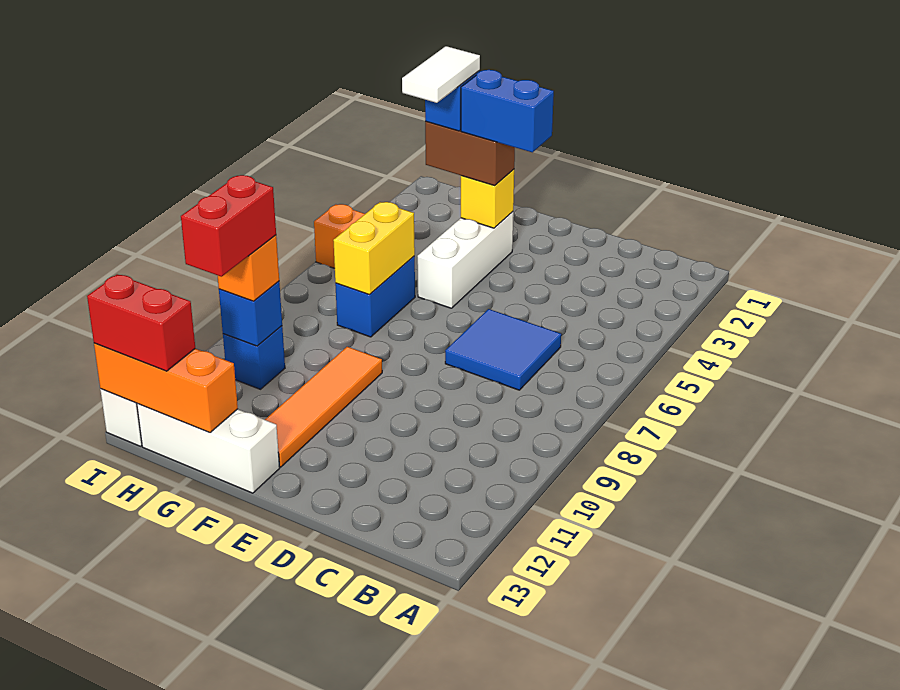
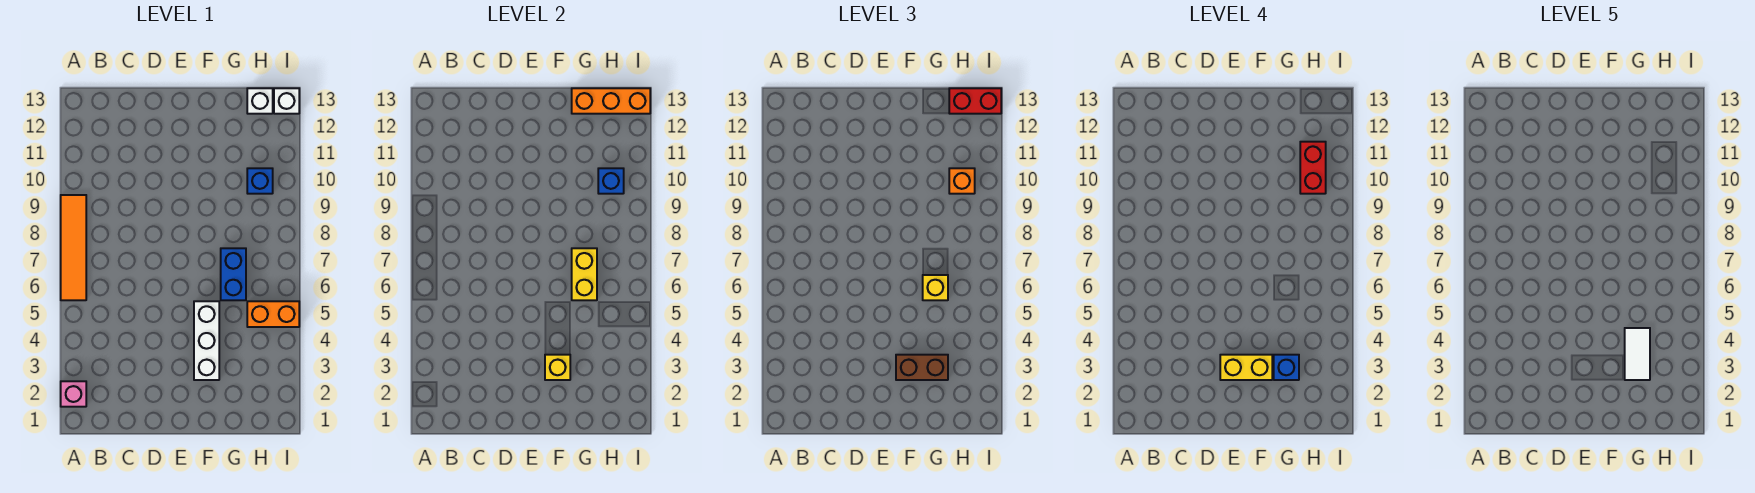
none -> pink brick A2 level 1
blue tile C6:D7 level 1 -> none
blue brick E3:F3 level 4 -> yellow brick E3:F3 level 4
orange tile F9:F12 level 1 -> orange tile A6:A9 level 1
white brick F13:H13 level 1 -> white brick H13 level 1
none -> yellow brick G6 level 3

